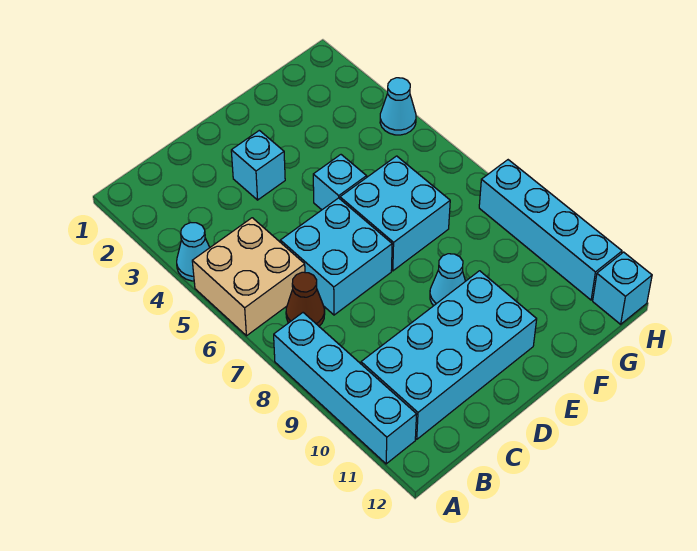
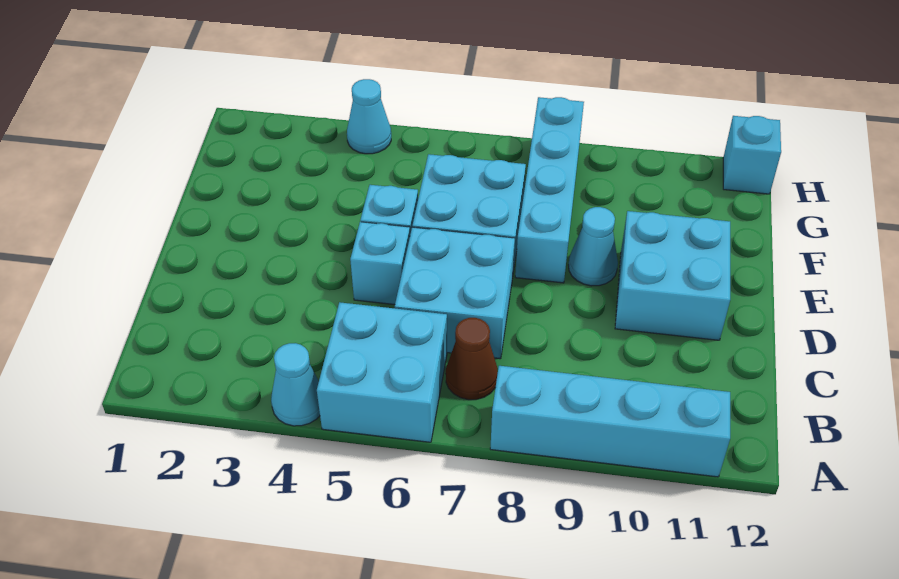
tan brick A5:B6 level 1 -> cyan brick A5:B6 level 1
cyan brick B10:E11 level 1 -> cyan brick D10:E11 level 1
cyan brick D3 level 1 -> cyan brick D5 level 1
cyan brick H8:H11 level 1 -> cyan brick E8:H8 level 1

